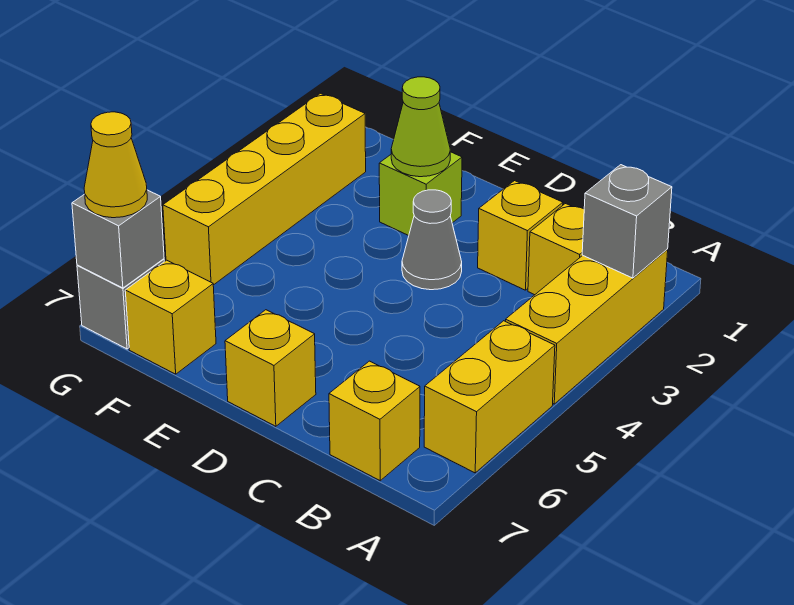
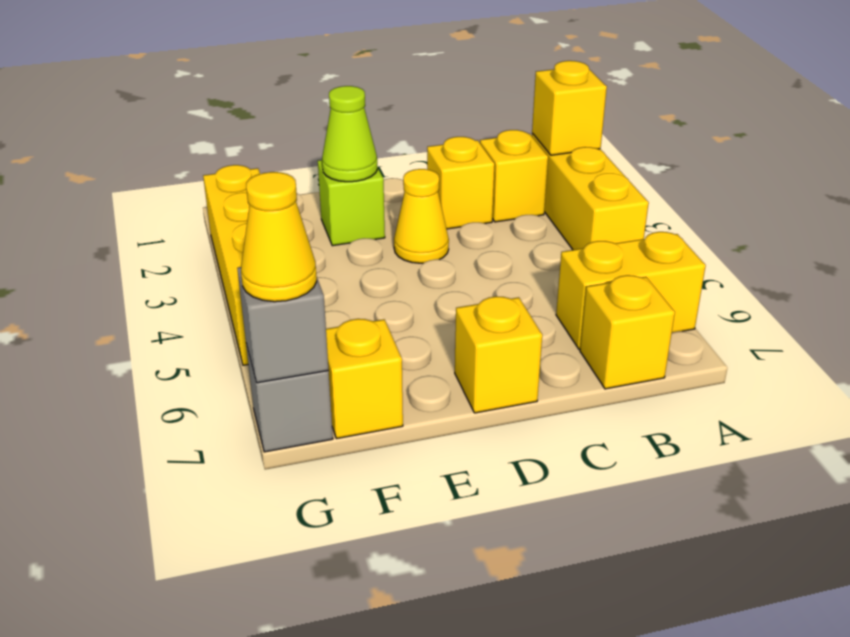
grey brick A2 level 2 -> yellow brick A2 level 2
yellow brick A5:A6 level 1 -> yellow brick A6:B6 level 1
grey cone D3 level 1 -> yellow cone D3 level 1

